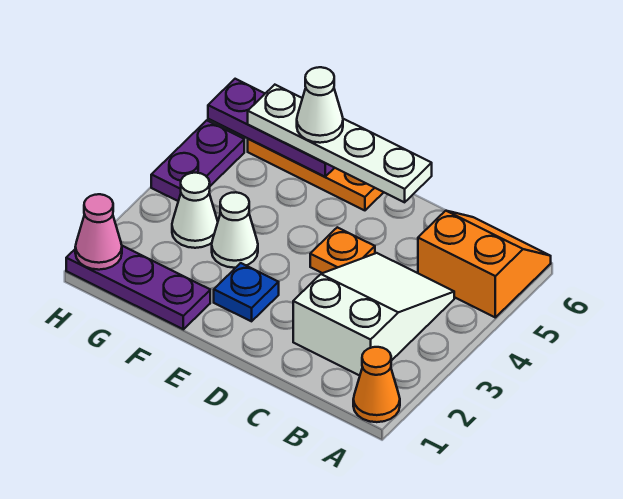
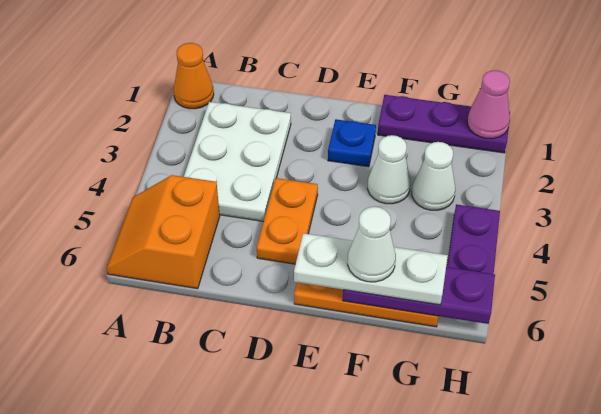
orange slope A5:B6 level 1 top 5 -> orange slope A5:B6 level 1 top B
white slope B2:C4 level 1 top 2 -> white plate B2:C4 level 1
orange plate D4 level 1 -> orange plate D4:D5 level 1
white plate D6:G6 level 3 -> white plate E6:G6 level 3

